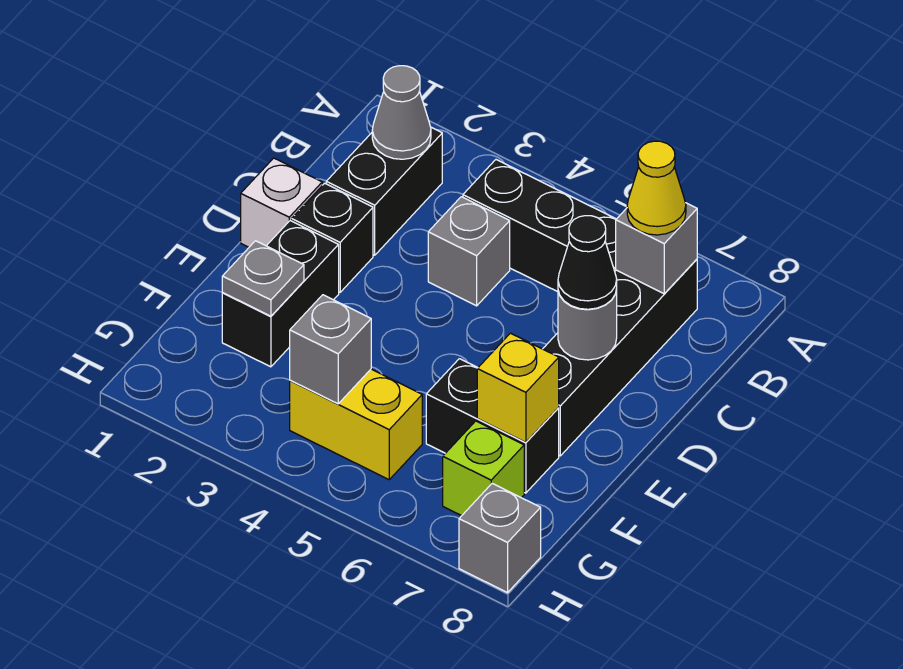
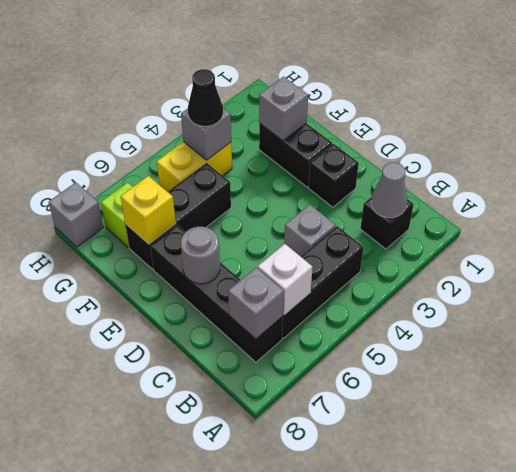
black brick B2:C2 level 1 -> black brick B2 level 1
yellow cone B7 level 3 -> none
white brick D1 level 1 -> white brick B6 level 2
black cone D7 level 3 -> black cone G4 level 3
grey plate F2 level 2 -> grey brick F2 level 2
black brick F6:F7 level 1 -> black brick F5:F7 level 1

